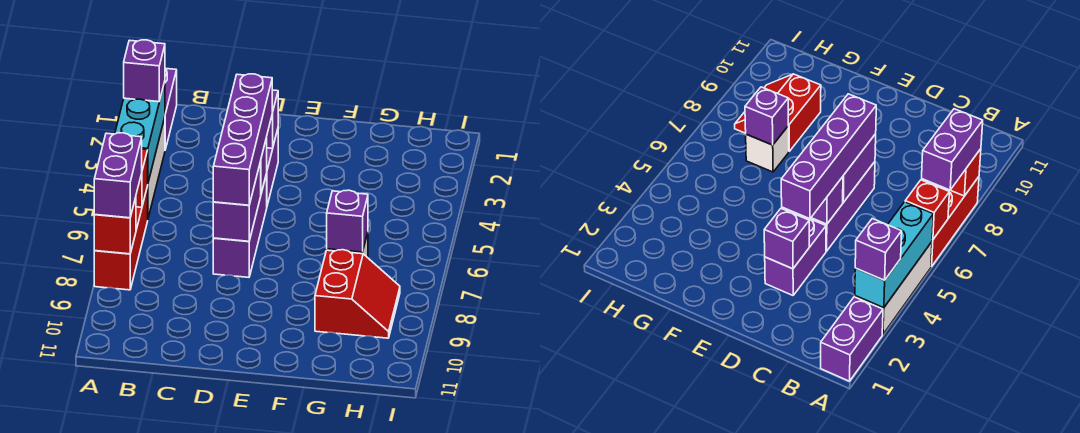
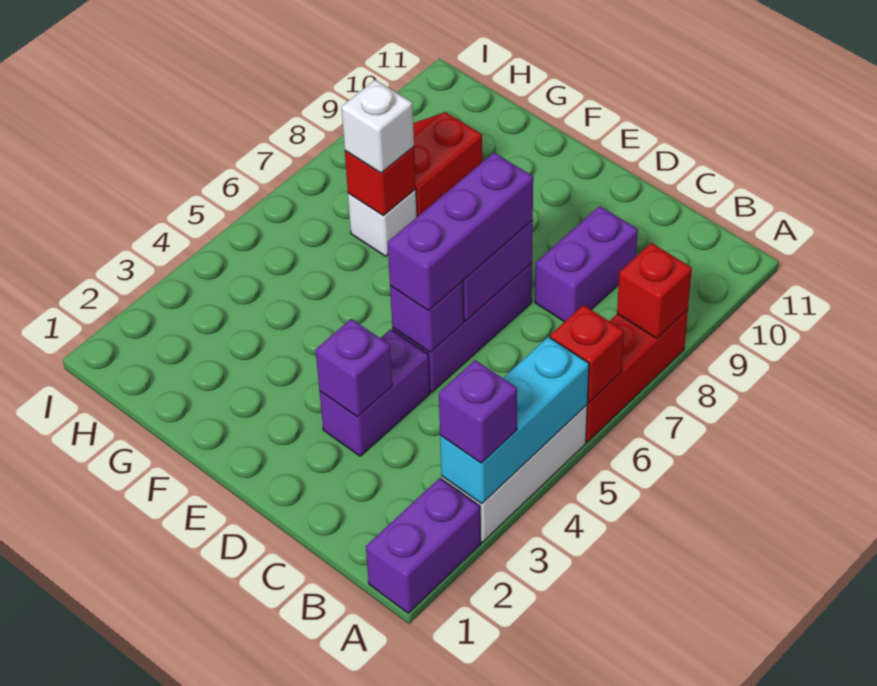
purple brick A7:A8 level 3 -> purple brick C8:C9 level 1
purple brick D4:D7 level 3 -> purple brick D5:D7 level 3
purple brick G7 level 2 -> red brick G7 level 2
none -> white brick G7 level 3

